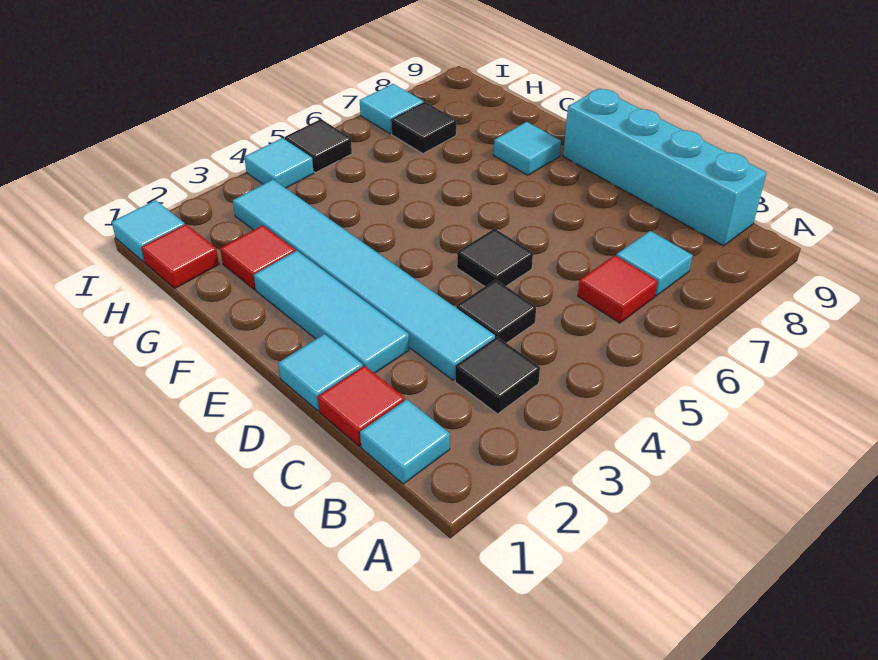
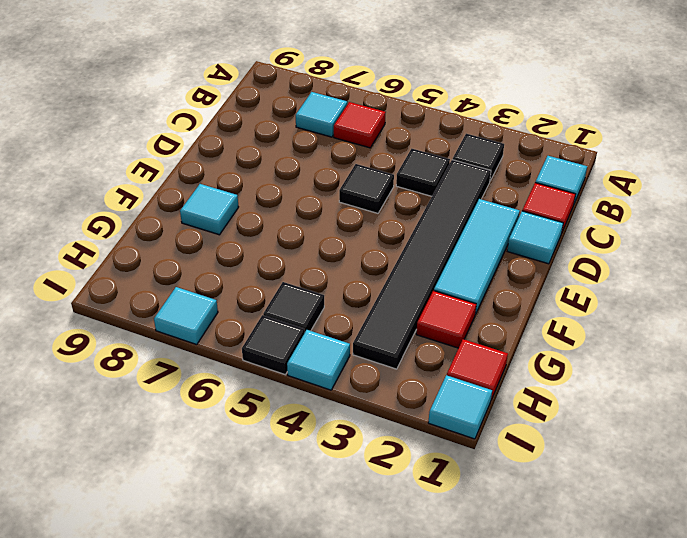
cyan brick B9:E9 level 1 -> none
cyan tile C3:H3 level 1 -> black tile C3:H3 level 1
black tile H7 level 1 -> black tile H5 level 1

